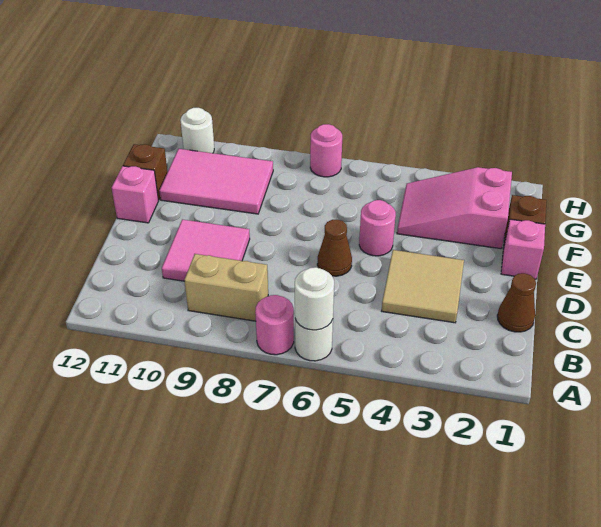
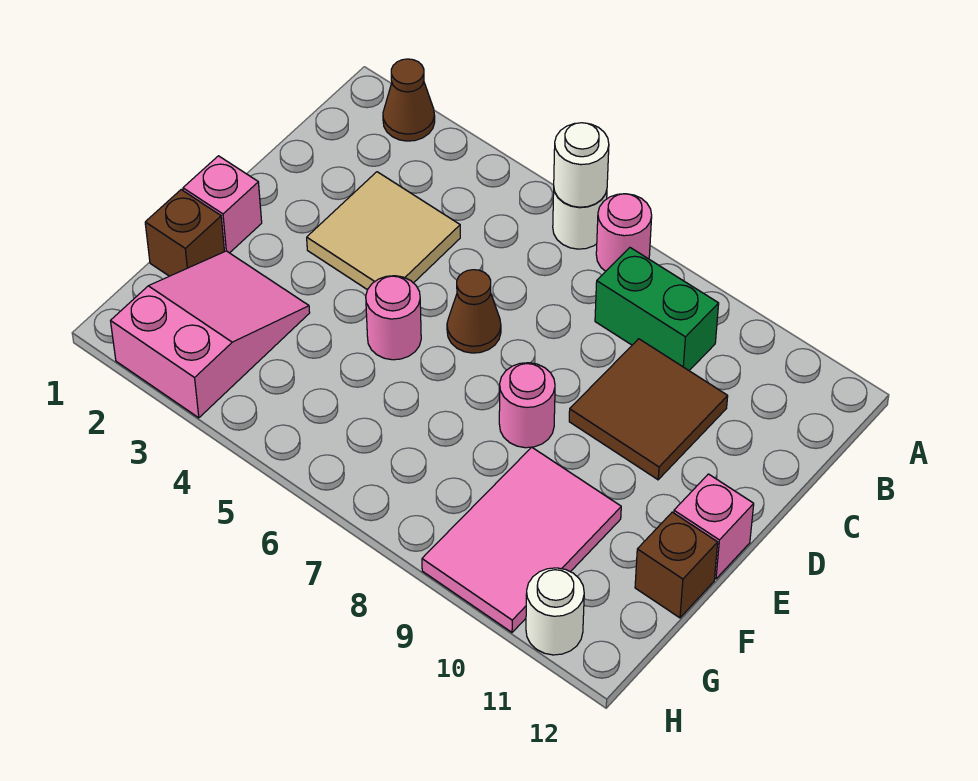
tan brick B8:B9 level 1 -> green brick B8:B9 level 1
brown cone C1 level 1 -> brown cone A2 level 1
pink tile C9:D10 level 1 -> brown tile C9:D10 level 1
pink slope F2:G4 level 1 top 2 -> pink slope F2:H3 level 1 top H
pink tile F9:G11 level 1 -> pink tile F9:H10 level 1
pink round brick H7 level 1 -> pink round brick E8 level 1

